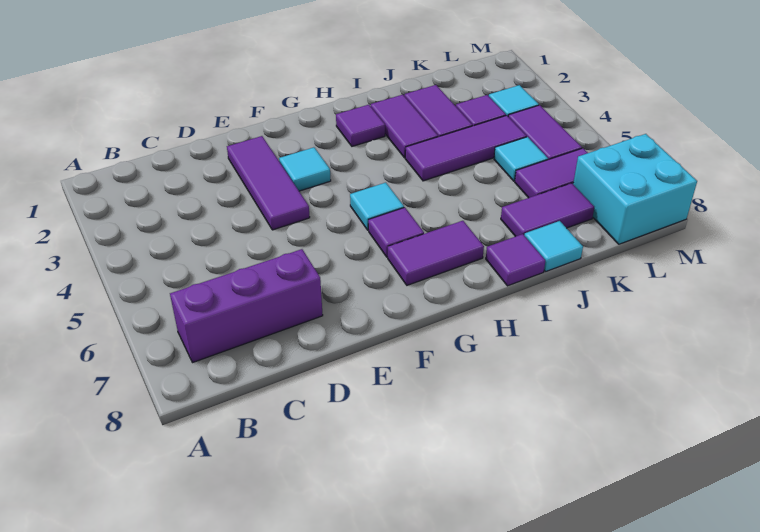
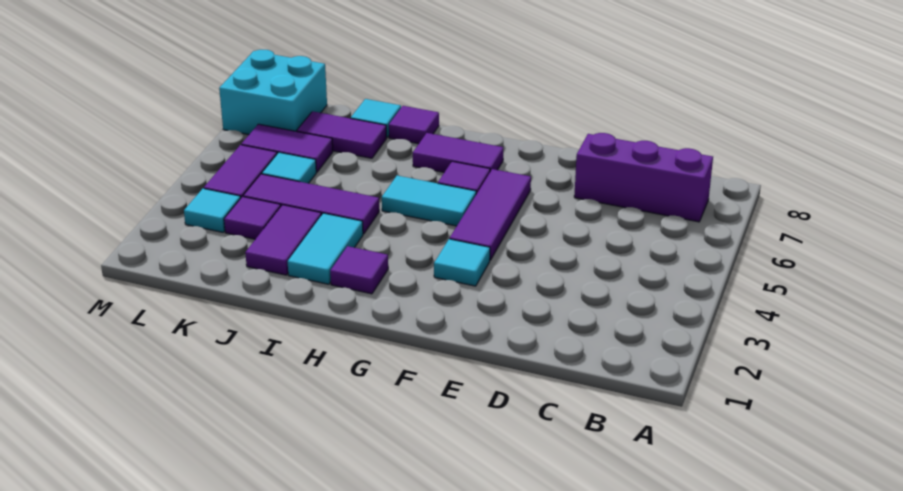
purple tile E2:E4 level 1 -> purple tile F4:F6 level 1
cyan tile G5 level 1 -> cyan tile G5:H5 level 1
purple tile I2:I3 level 1 -> cyan tile I2:I3 level 1

